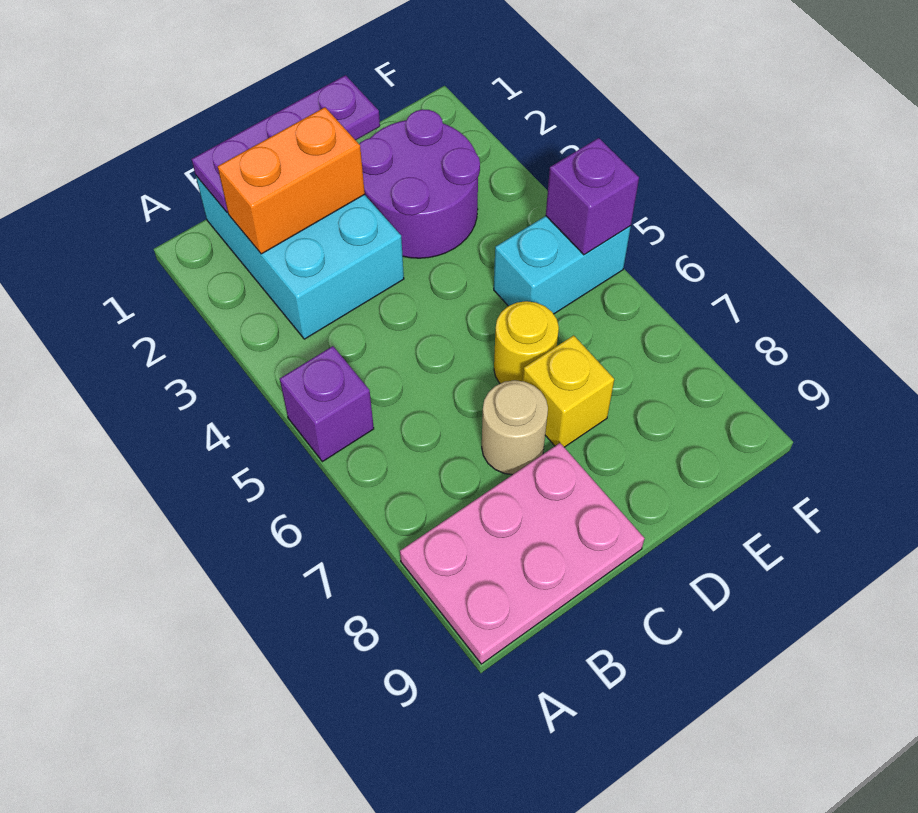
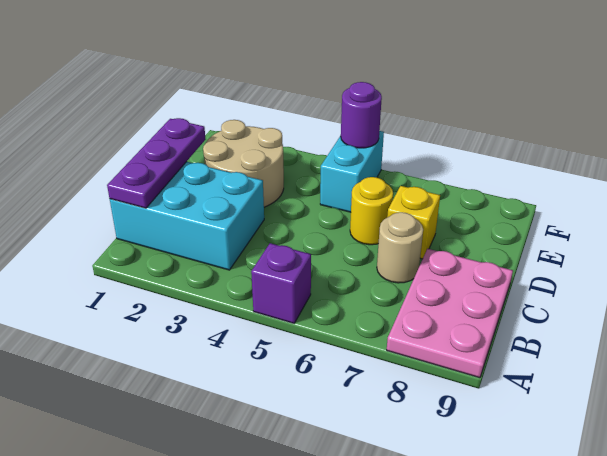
orange brick B2:C2 level 2 -> none
purple round brick D2:E3 level 1 -> tan round brick D2:E3 level 1
purple brick F5 level 2 -> purple round brick F5 level 2

